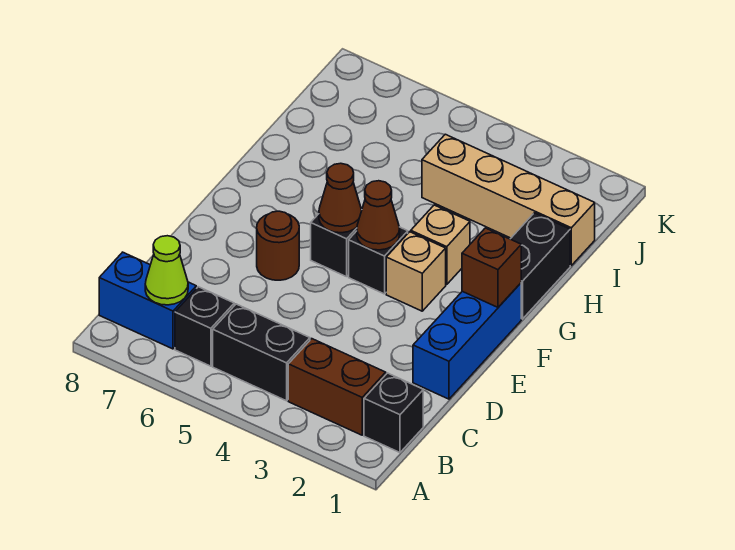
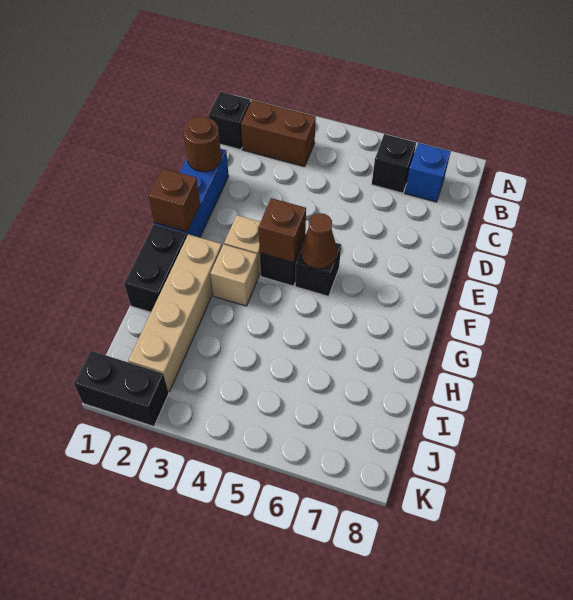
black brick B4:B5 level 1 -> black brick K1:K2 level 1
blue brick B7:B8 level 1 -> blue brick B7 level 1
lime cone B7 level 2 -> none
brown round brick E6 level 1 -> brown round brick D1 level 2
brown cone F4 level 2 -> brown brick F4 level 2
tan brick I1:I4 level 1 -> tan brick G2:J2 level 1

